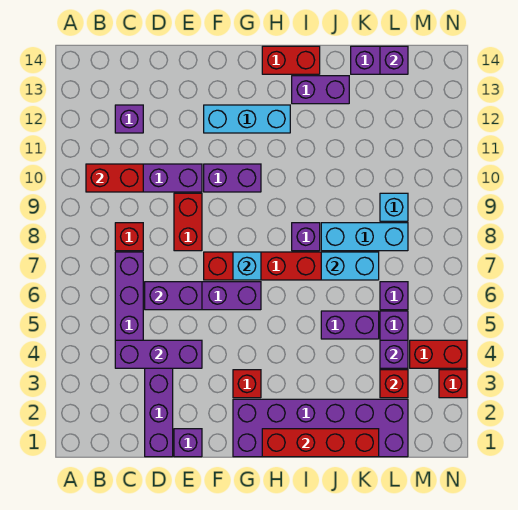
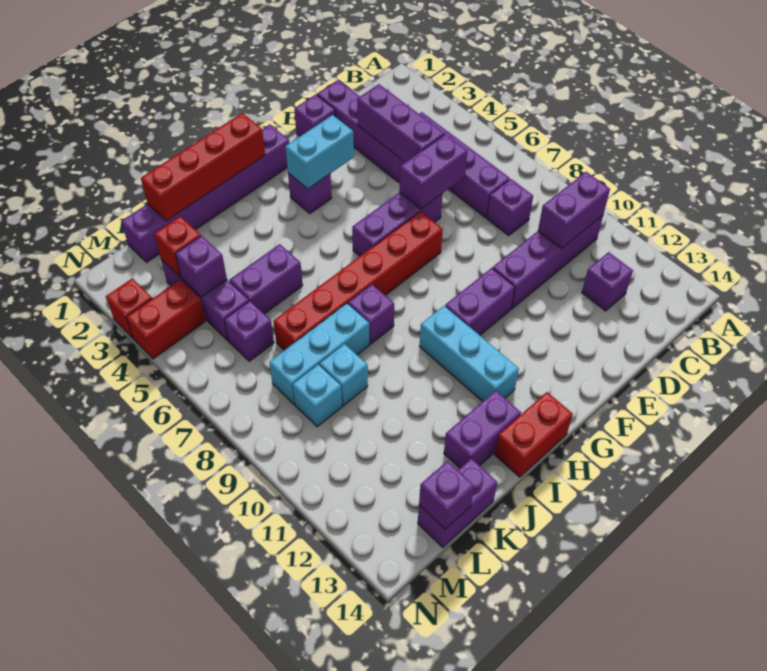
red brick B10:C10 level 2 -> purple brick B10:C10 level 2
purple brick C4:E4 level 2 -> purple brick D3:D5 level 2
red brick C8 level 1 -> purple brick C8 level 1
red brick E8:E9 level 1 -> none
cyan brick F12:H12 level 1 -> cyan brick H10:H12 level 1
purple brick G1:L2 level 1 -> purple brick G1:L1 level 1
red brick G3 level 1 -> purple brick G3 level 1
cyan brick G7 level 2 -> cyan brick K9 level 1
cyan brick J7:K7 level 2 -> cyan brick F3:G3 level 2

